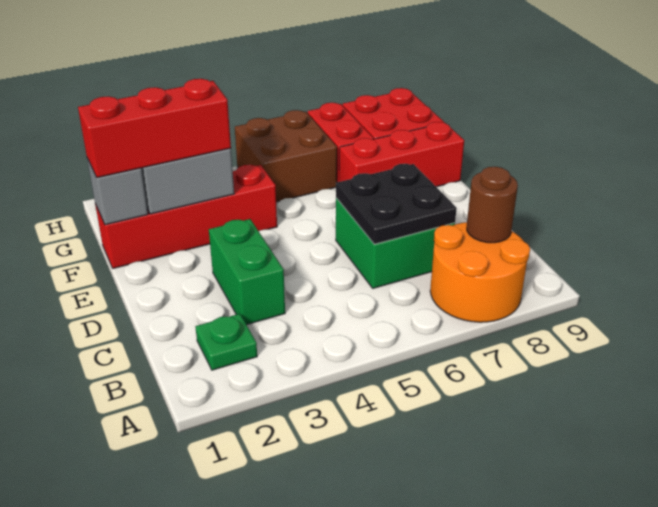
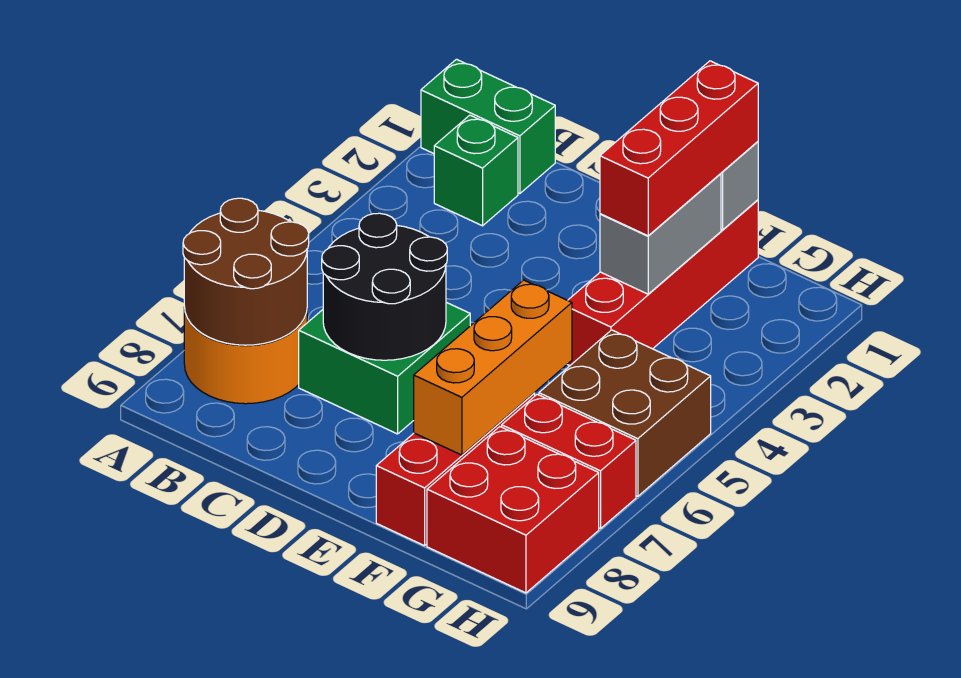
green plate B2 level 1 -> green brick B2 level 1
brown round brick B8 level 2 -> brown round brick A7:B8 level 2
green brick C3:D3 level 1 -> green brick A1:B1 level 1
black plate C6:D7 level 2 -> black round brick C6:D7 level 2
none -> orange brick F6:F8 level 2

